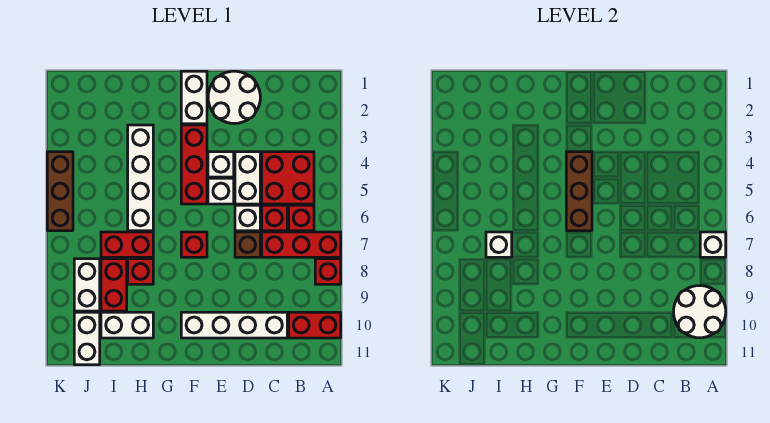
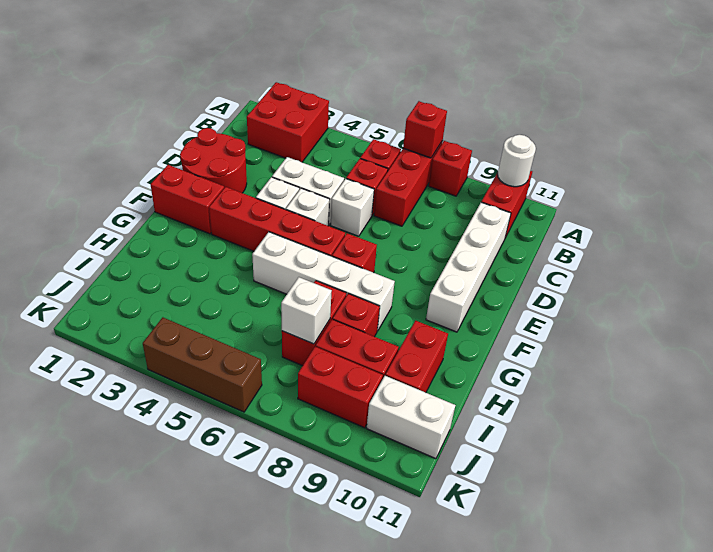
white brick A7 level 2 -> red brick A7 level 2
white round brick A9:B10 level 2 -> white round brick A10 level 2
red brick B4:C5 level 1 -> red brick A2:B3 level 1
white round brick D1:E2 level 1 -> red round brick D1:E2 level 1
brown brick D7 level 1 -> none
white brick F1:F2 level 1 -> red brick F1:F2 level 1
red brick F3:F5 level 1 -> red brick F3:F6 level 1
brown brick F4:F6 level 2 -> none
white brick H3:H6 level 1 -> white brick G5:G8 level 1
white brick H10:I10 level 1 -> red brick H10:I10 level 1
white brick J8:J9 level 1 -> red brick J8:J9 level 1

